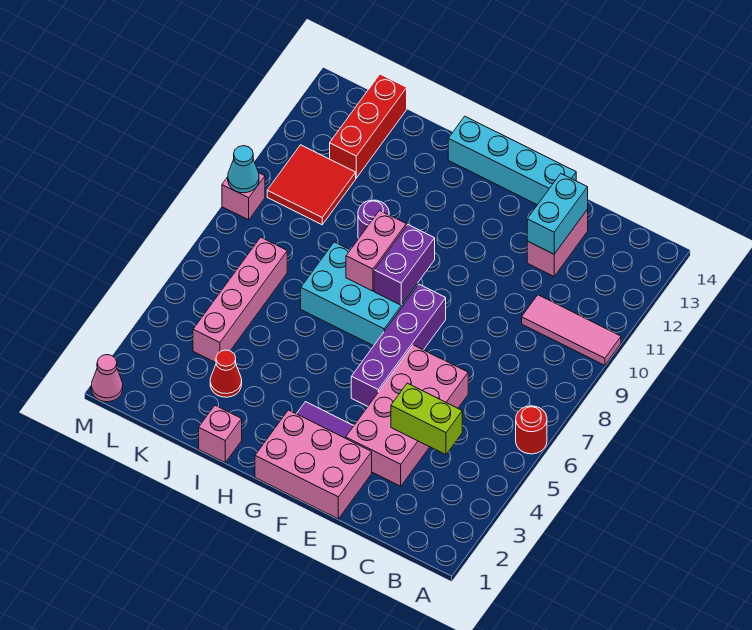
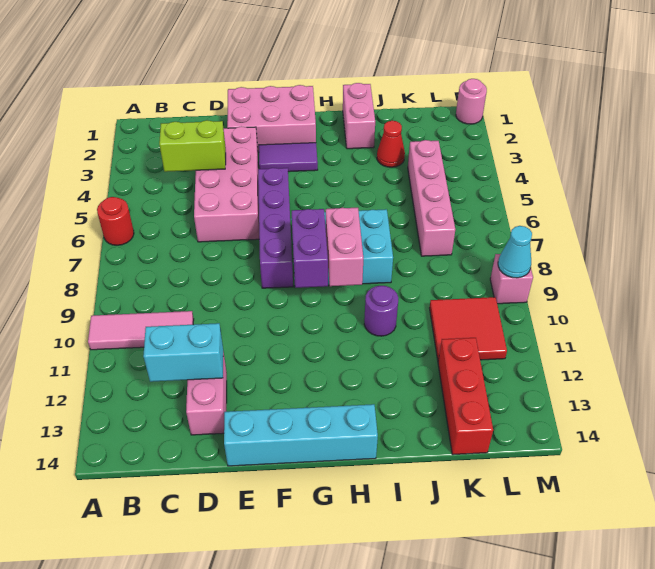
cyan brick D12:D13 level 2 -> cyan brick C12:D12 level 2
pink brick I1 level 1 -> pink brick I1:I2 level 1
pink cone M1 level 1 -> pink round brick M1 level 1

